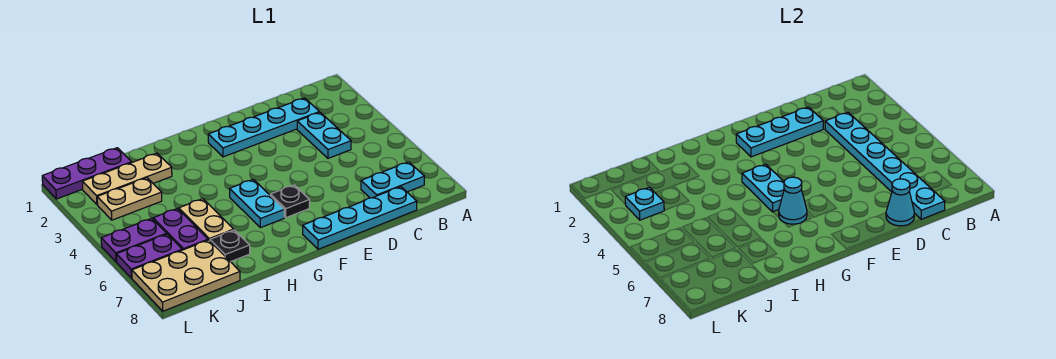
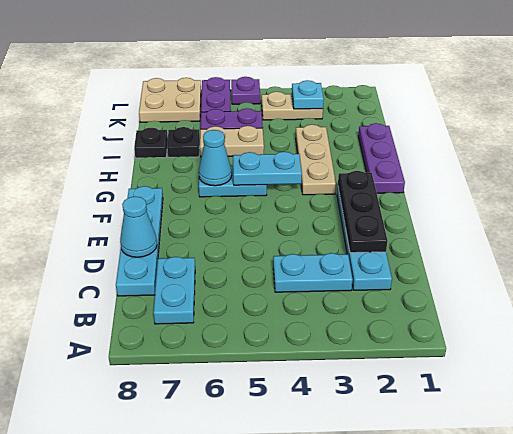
cyan plate C3:C8 level 2 -> none
cyan plate D2:F2 level 2 -> black plate D2:F2 level 2
black plate F6 level 1 -> black plate I8 level 1
tan plate I2:K2 level 1 -> tan plate G3:I3 level 1
purple plate J1:L1 level 1 -> purple plate G1:I1 level 1
tan plate J3:K3 level 1 -> tan plate K3:K4 level 1
tan plate J7:L8 level 1 -> tan plate K7:L8 level 1
purple plate K5:L5 level 1 -> purple plate L5 level 1

